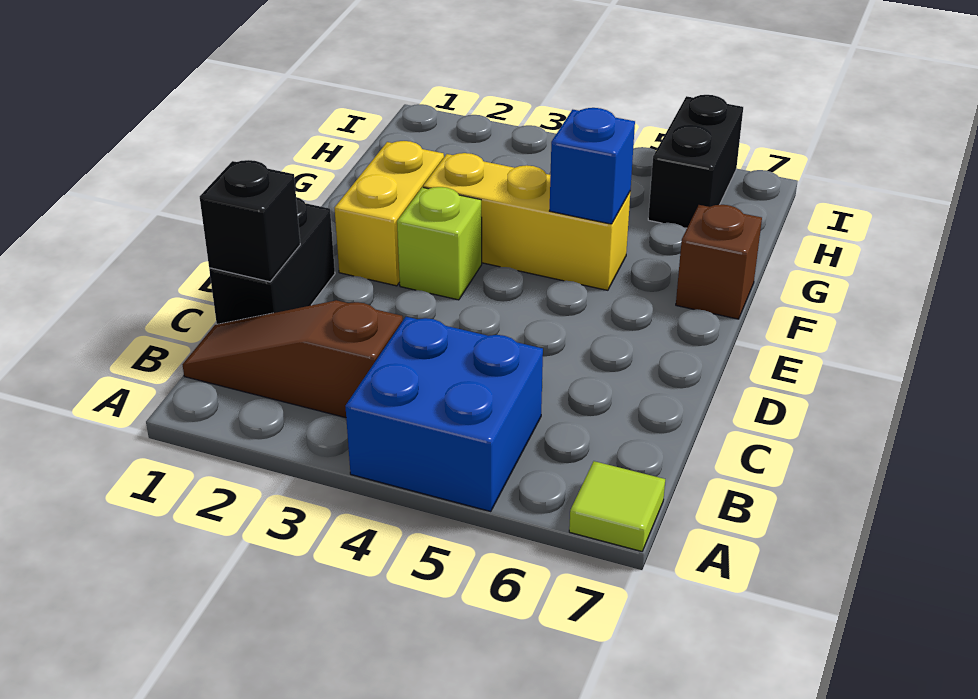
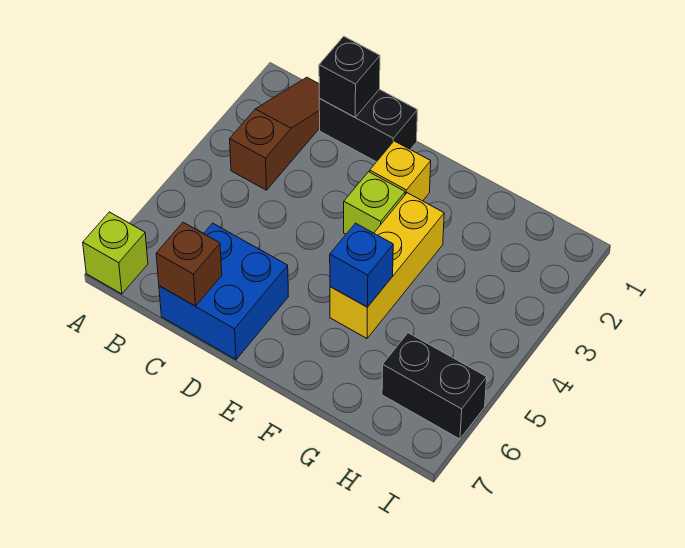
blue brick A4:B5 level 1 -> blue brick C6:D7 level 1
lime tile A7 level 1 -> lime brick A7 level 1
yellow brick E2:F2 level 1 -> yellow brick E2 level 1
brown brick F7 level 1 -> brown brick C7 level 2

